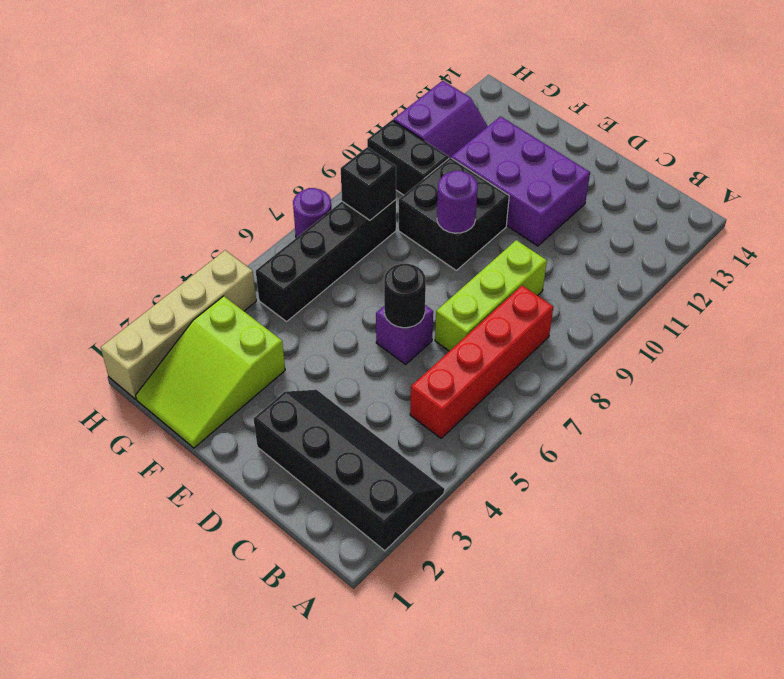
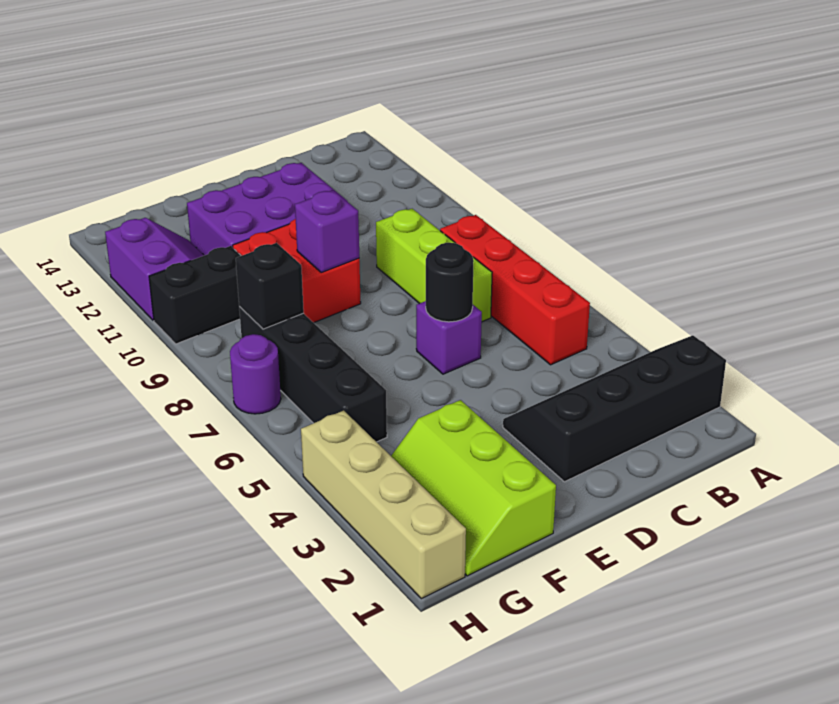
black brick E9:F10 level 1 -> red brick E9:F10 level 1
purple round brick E9 level 2 -> purple brick E9 level 2
lime slope F1:G3 level 1 top 3 -> lime slope F1:G3 level 1 top F

